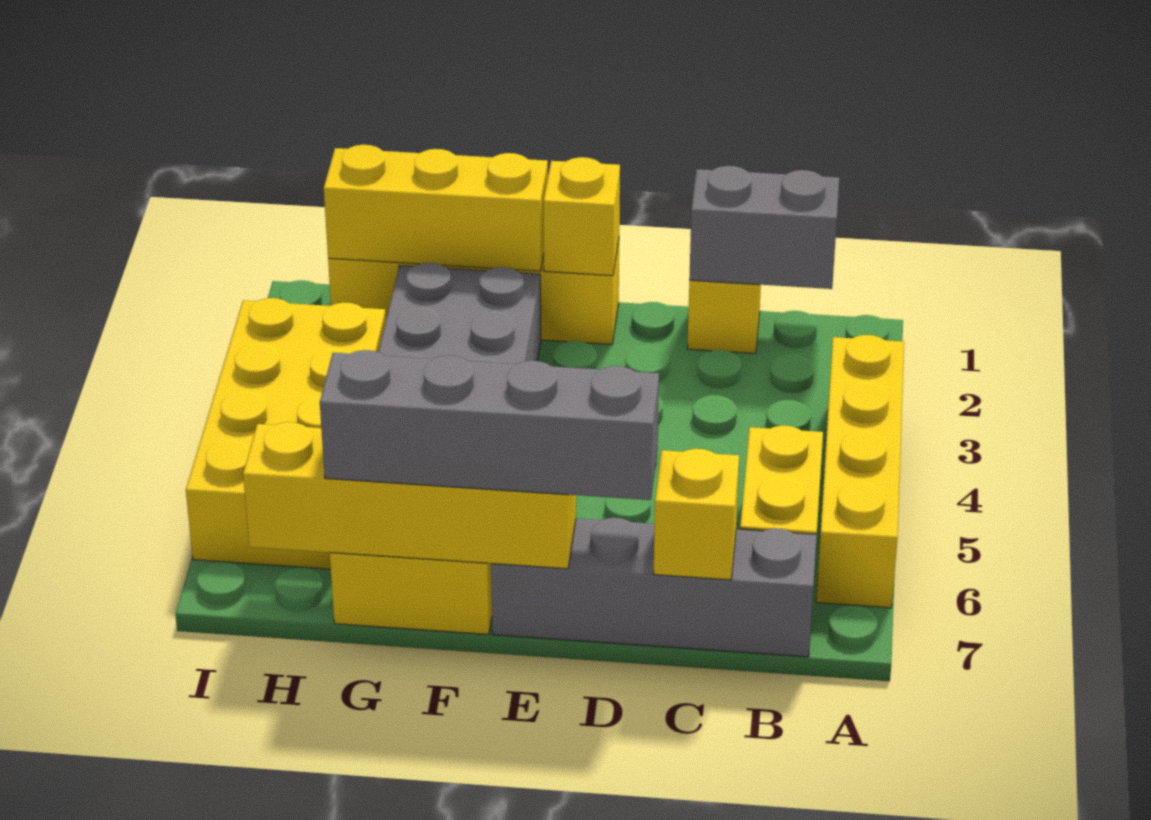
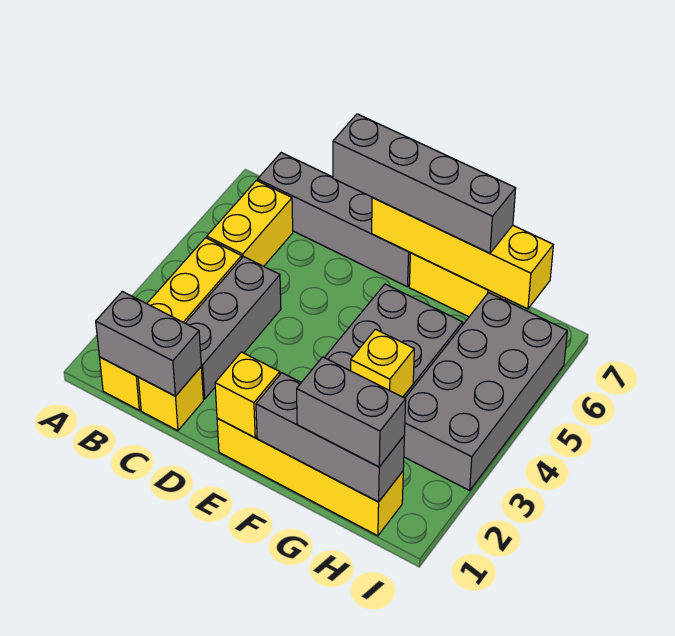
yellow brick A3:A6 level 1 -> yellow brick B1:B4 level 1
none -> grey brick C2:C4 level 1
yellow brick C7 level 2 -> yellow brick G3 level 2
yellow brick F1:H1 level 2 -> grey brick F1:H1 level 2
none -> grey brick G1:H1 level 3
yellow brick H3:I6 level 1 -> grey brick H3:I6 level 1

